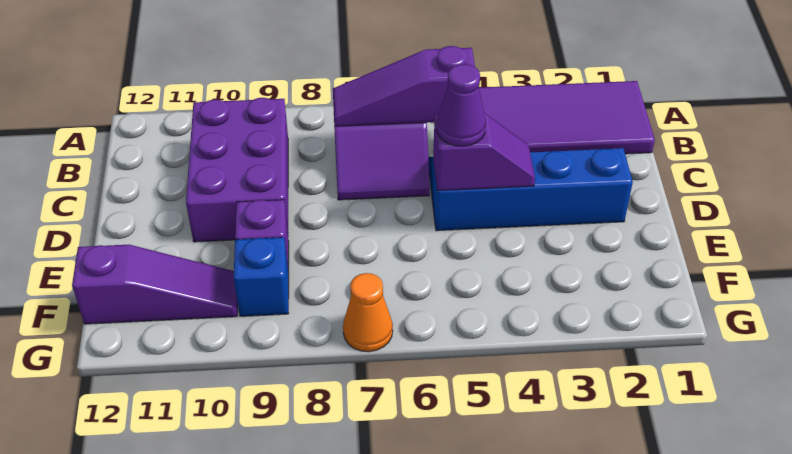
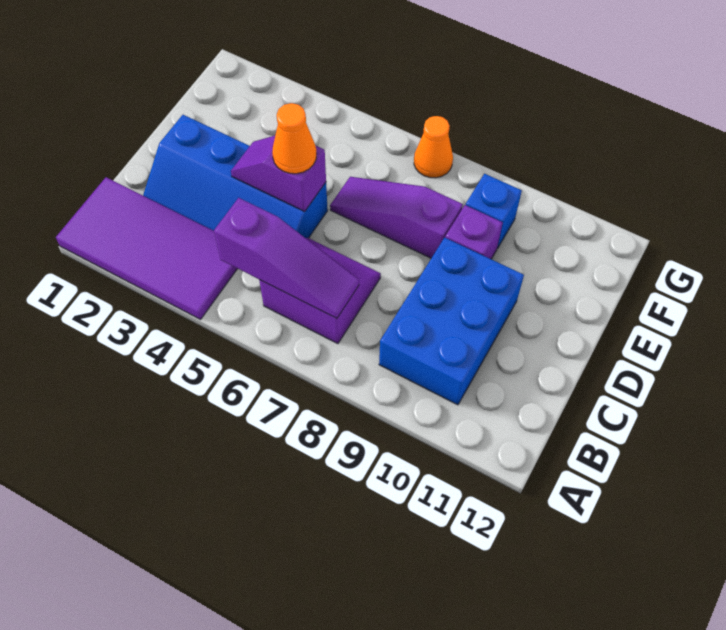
purple brick B9:D10 level 1 -> blue brick B9:D10 level 1
purple cone D5 level 3 -> orange cone D5 level 3
purple slope F10:F12 level 1 top 12 -> purple slope E6:E8 level 1 top 8

